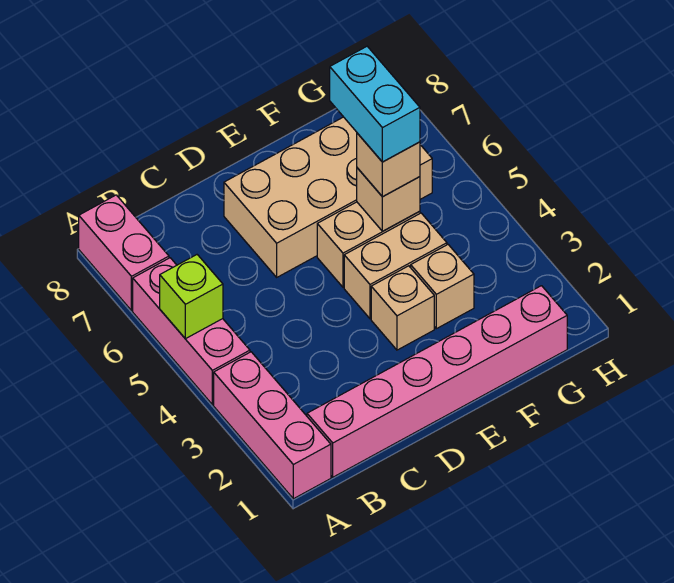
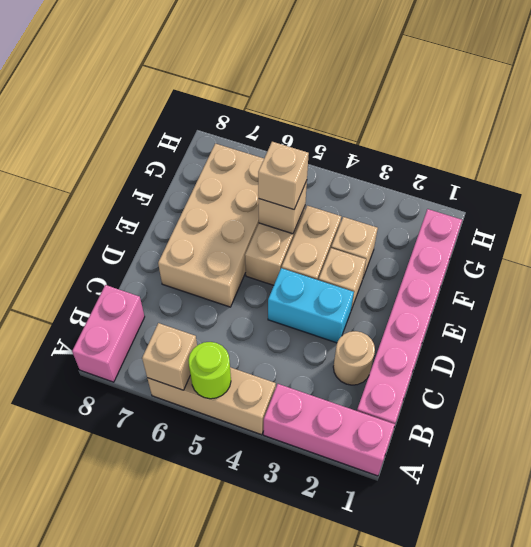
pink brick A4:A6 level 1 -> tan brick A4:A6 level 1
lime brick A5 level 2 -> lime round brick A5 level 2
none -> tan brick A6 level 2
pink brick A7:A8 level 1 -> pink brick A8:B8 level 1
none -> tan round brick C2 level 1
cyan brick F5:F6 level 4 -> cyan brick D3:D4 level 1

